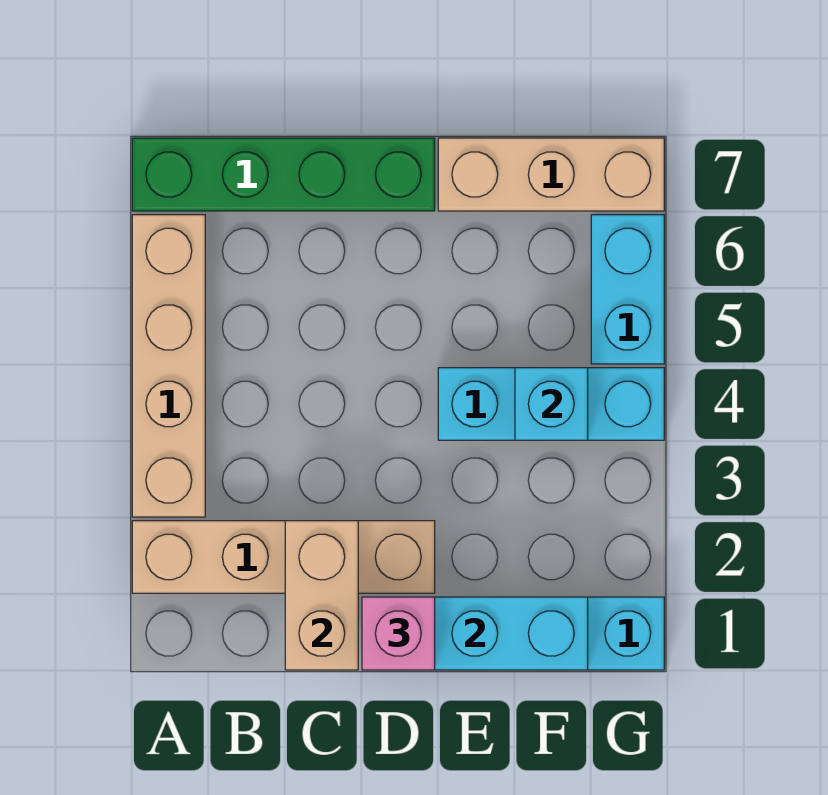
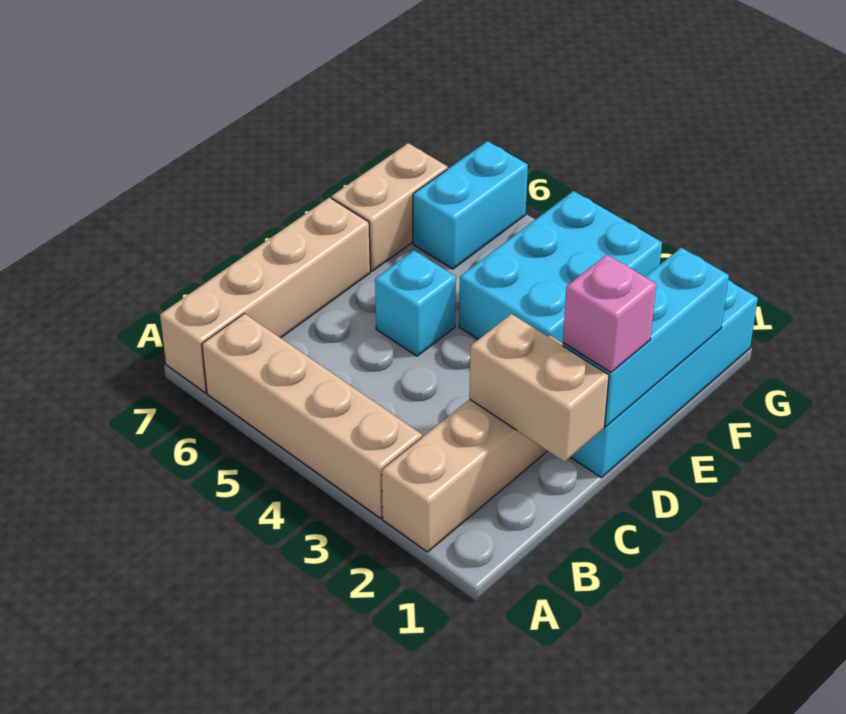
green brick A7:D7 level 1 -> tan brick A7:D7 level 1
cyan brick E4:G4 level 1 -> cyan brick E3:G4 level 1
tan brick E7:G7 level 1 -> tan brick E7:F7 level 1
cyan brick F4 level 2 -> cyan brick D5 level 1
cyan brick G5:G6 level 1 -> cyan brick F6:G6 level 1

